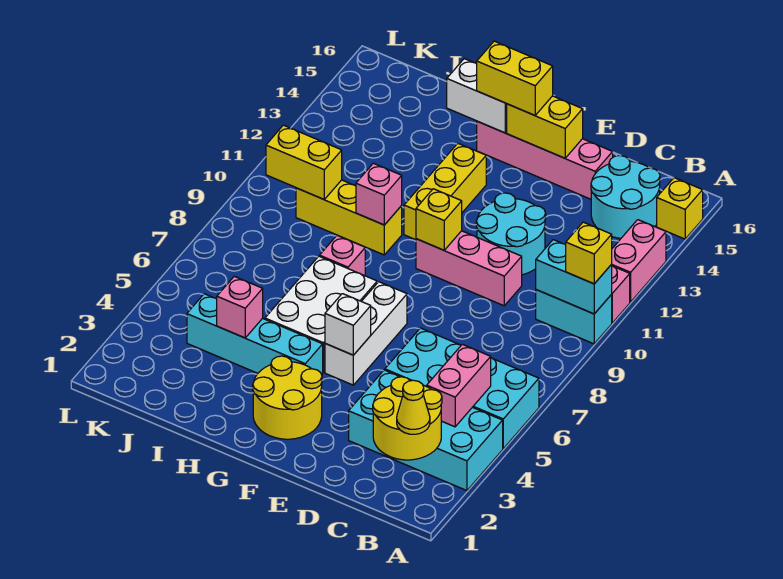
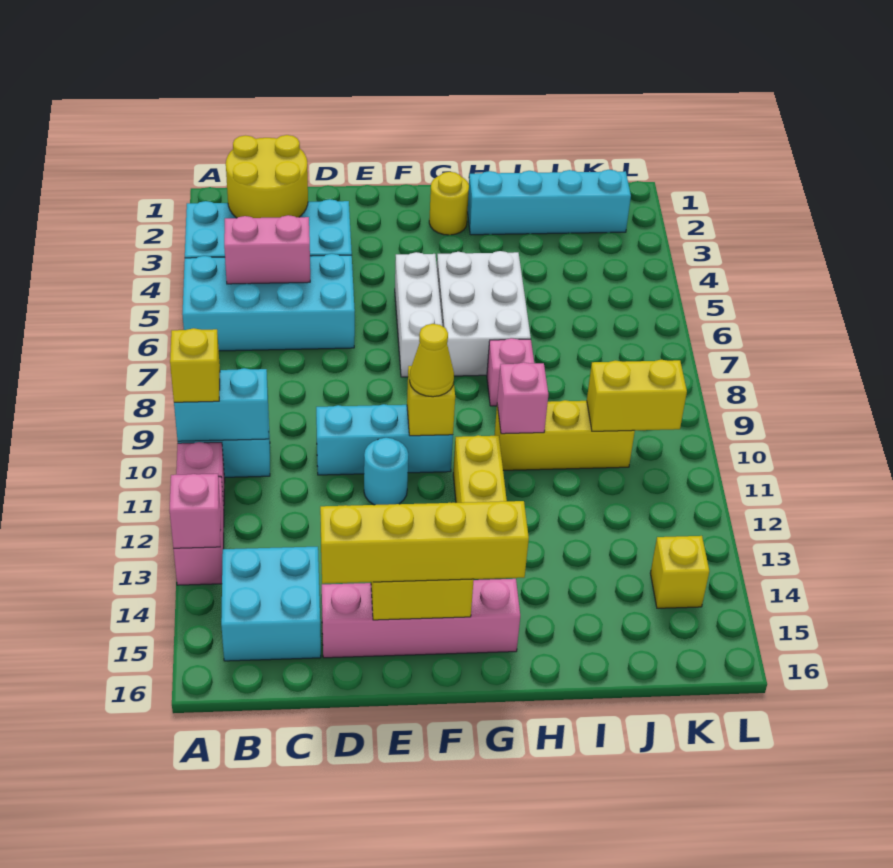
yellow brick A15 level 1 -> yellow brick K14 level 1
yellow cone B2 level 3 -> yellow cone F10 level 3
pink brick B4:B5 level 2 -> pink brick B5:C5 level 2
cyan round brick B14:C15 level 1 -> cyan brick B14:C15 level 1
pink brick D10:F10 level 1 -> cyan brick D10:F10 level 1
cyan round brick D11:E12 level 1 -> cyan round brick E11 level 1
yellow round brick F2:G3 level 1 -> yellow round brick G2 level 1
white brick F5 level 2 -> none
yellow brick F15:G15 level 3 -> yellow brick D15:G15 level 3
cyan brick G4:J4 level 1 -> cyan brick H2:K2 level 1
white brick G15:H15 level 2 -> none
pink brick I4 level 2 -> pink brick A13 level 2

